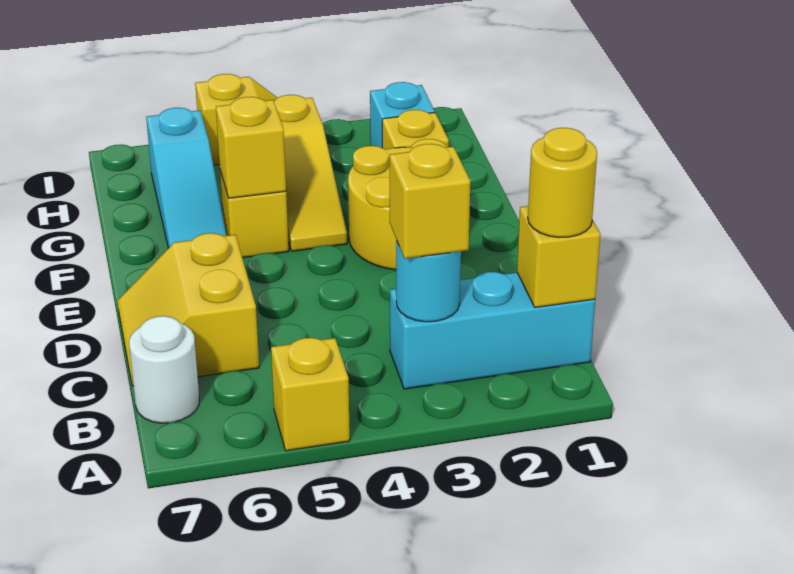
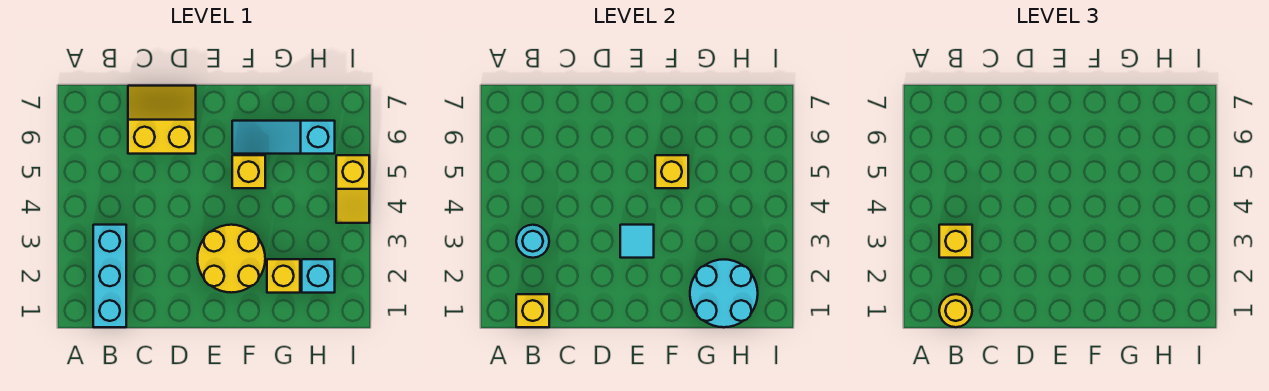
yellow brick A5 level 1 -> none
white round brick B7 level 1 -> none
none -> cyan tile E3 level 2
yellow slope F4:H4 level 1 top H -> none
none -> cyan round brick G1:H2 level 2

